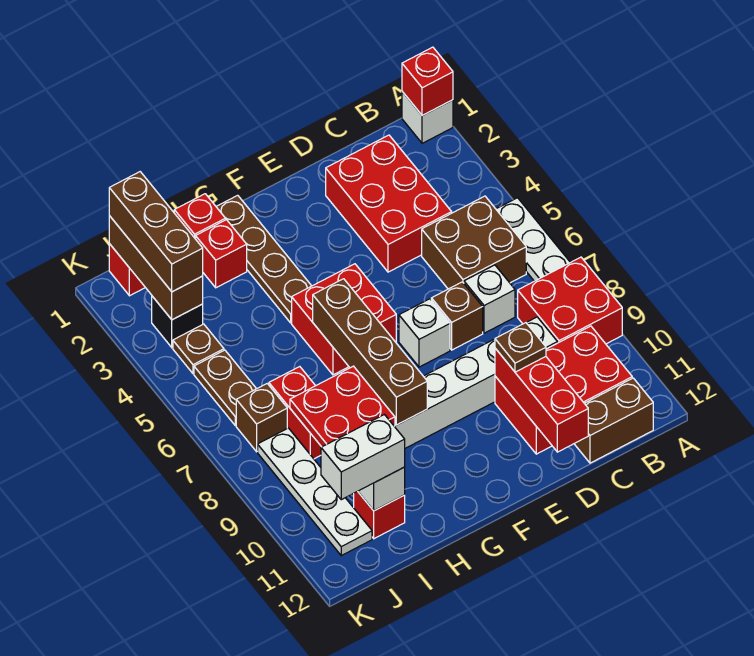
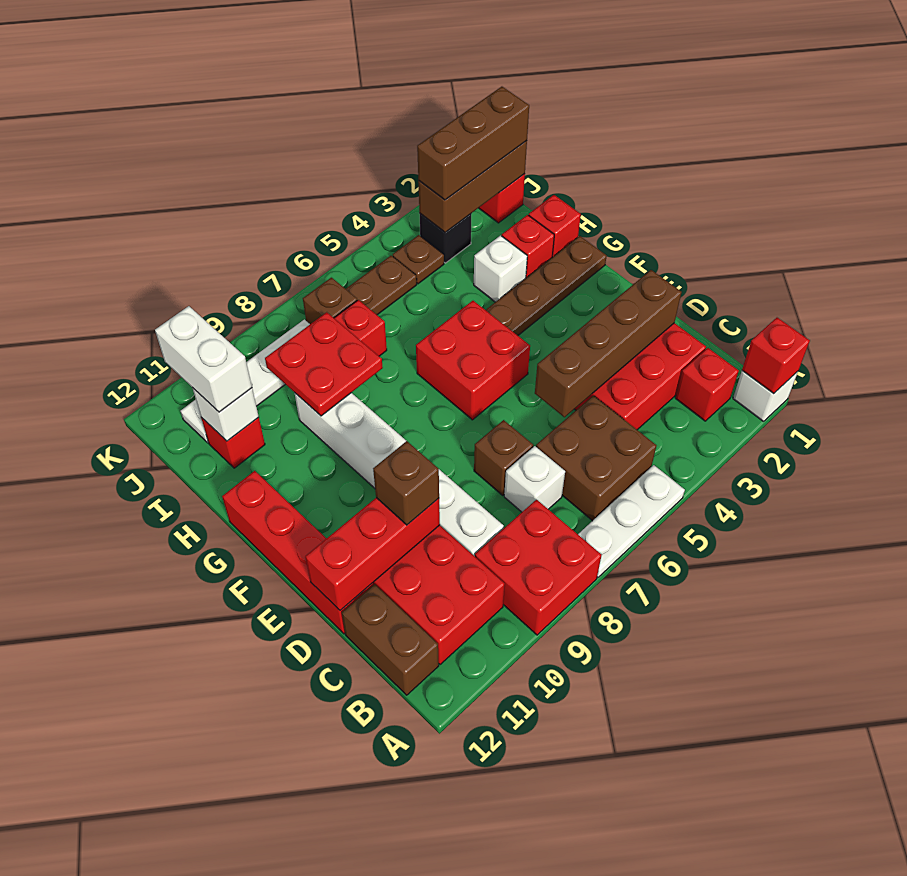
none -> red brick B2 level 1
brown plate D10 level 3 -> brown brick D10 level 3
none -> red brick D12:G12 level 1
white brick E7 level 1 -> white brick H3 level 1
brown brick G6:G9 level 2 -> brown brick D2:D5 level 2

